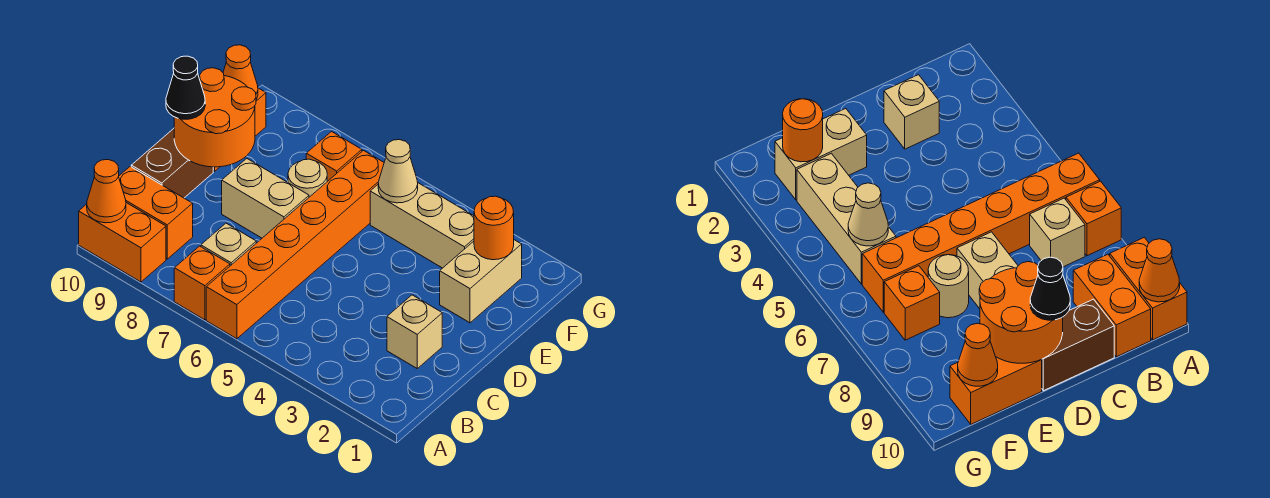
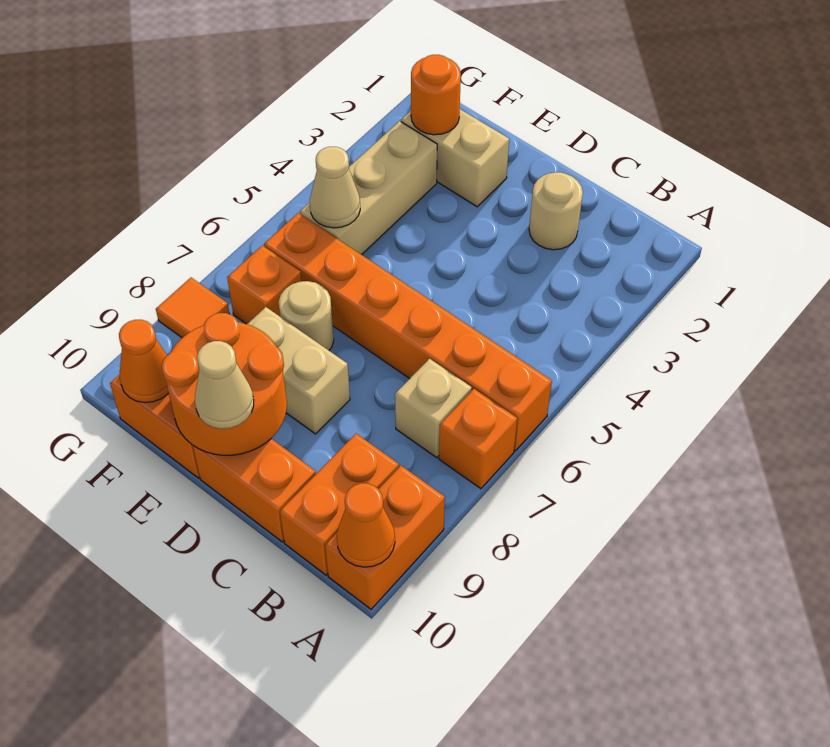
tan brick C2 level 1 -> tan round brick C2 level 1
brown brick C10:D10 level 1 -> orange brick C10:D10 level 1
tan brick D7:D8 level 1 -> tan brick D8:E8 level 1
black cone D10 level 3 -> tan cone D10 level 3
none -> orange tile G8 level 1

